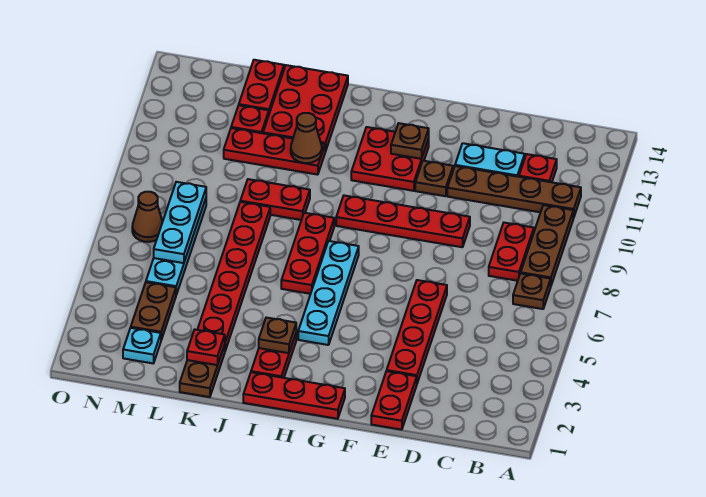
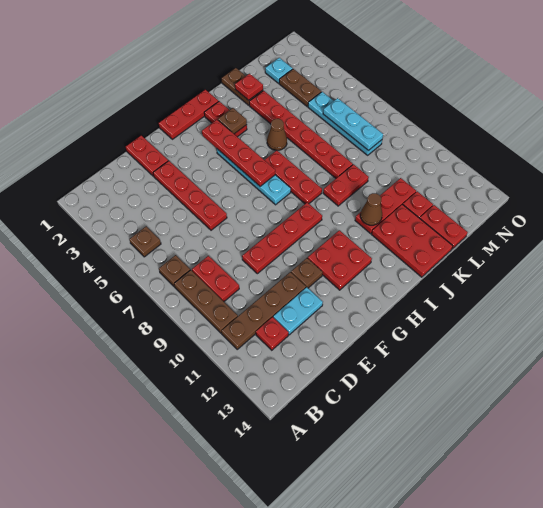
brown plate G12 level 2 -> brown plate B5 level 1
none -> red plate H3:H6 level 2
brown cone N7 level 1 -> brown cone J5 level 1

